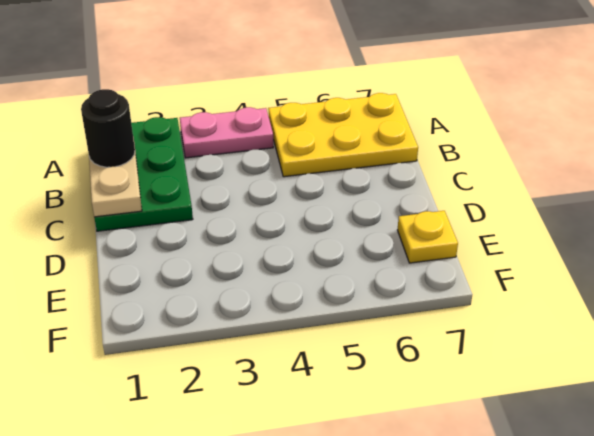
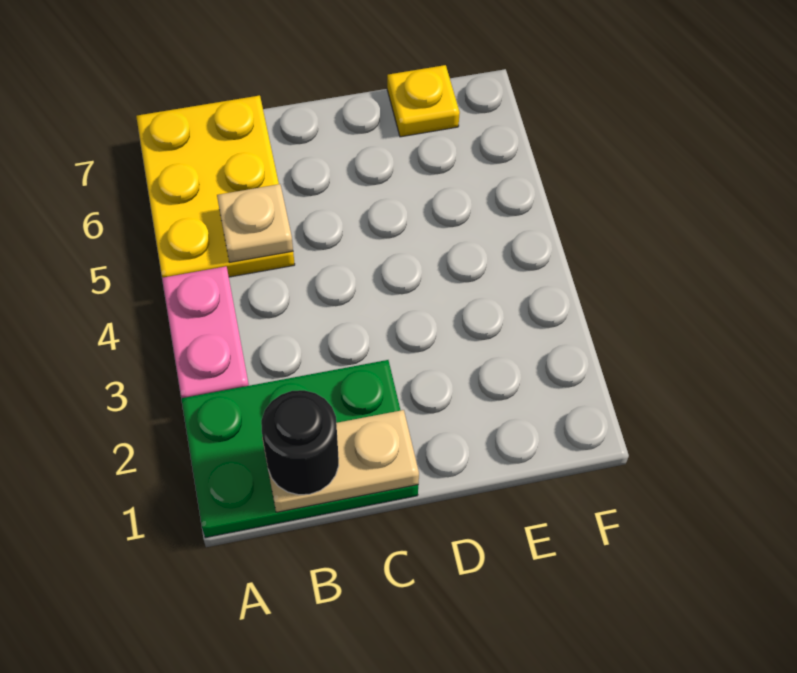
none -> tan plate B5 level 2

